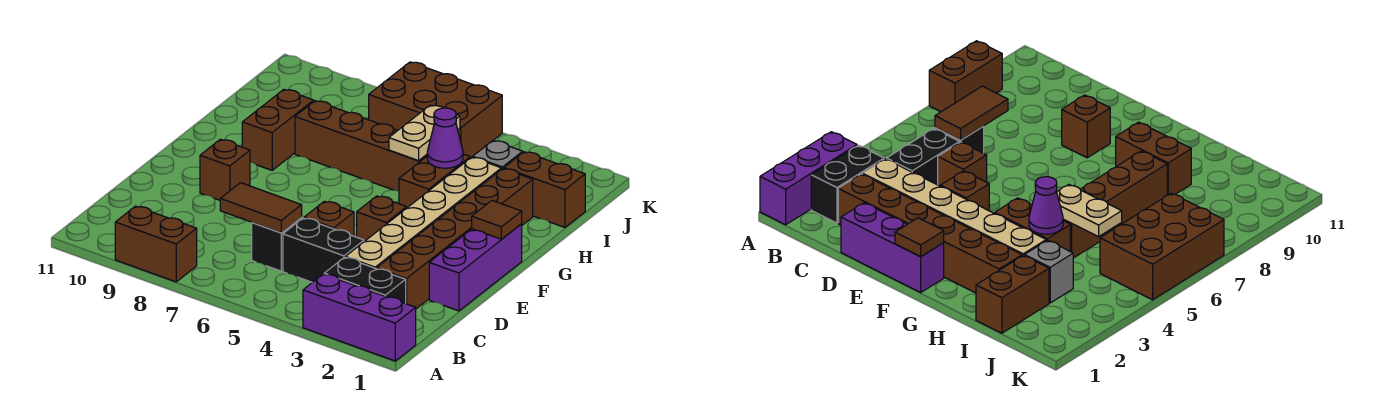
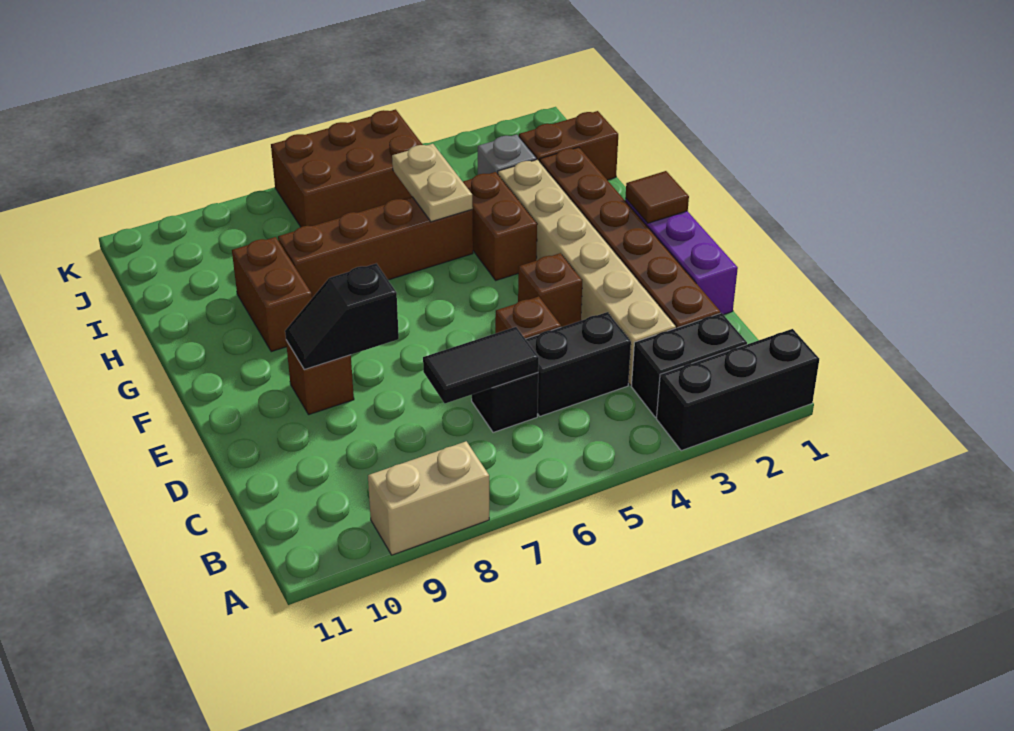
purple brick A1:A3 level 1 -> black brick A1:A3 level 1
brown brick A8:A9 level 1 -> tan brick A8:A9 level 1
brown tile C6:C7 level 2 -> black tile C6:C7 level 2
none -> black slope E8:E9 level 2 top 8
purple cone H4 level 2 -> none

